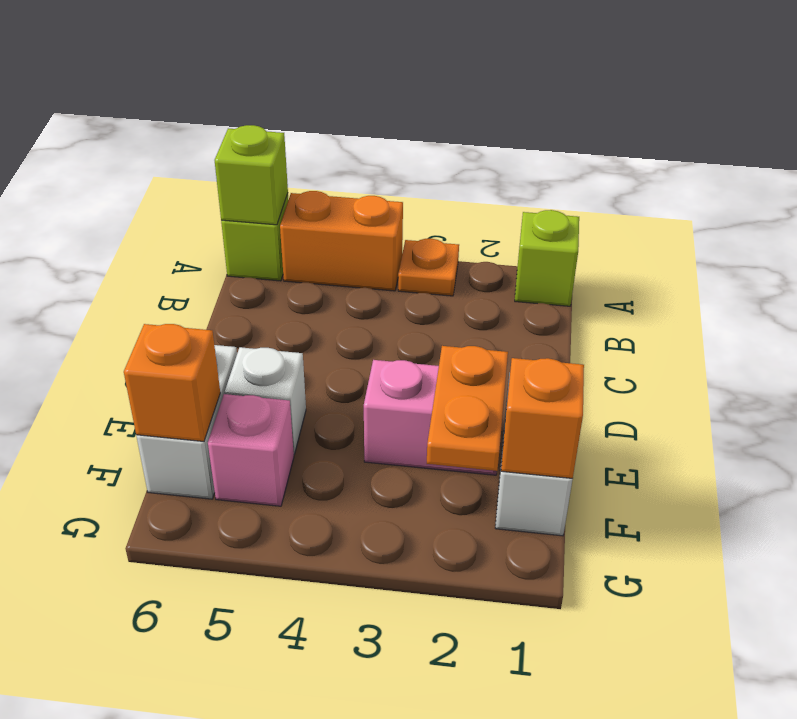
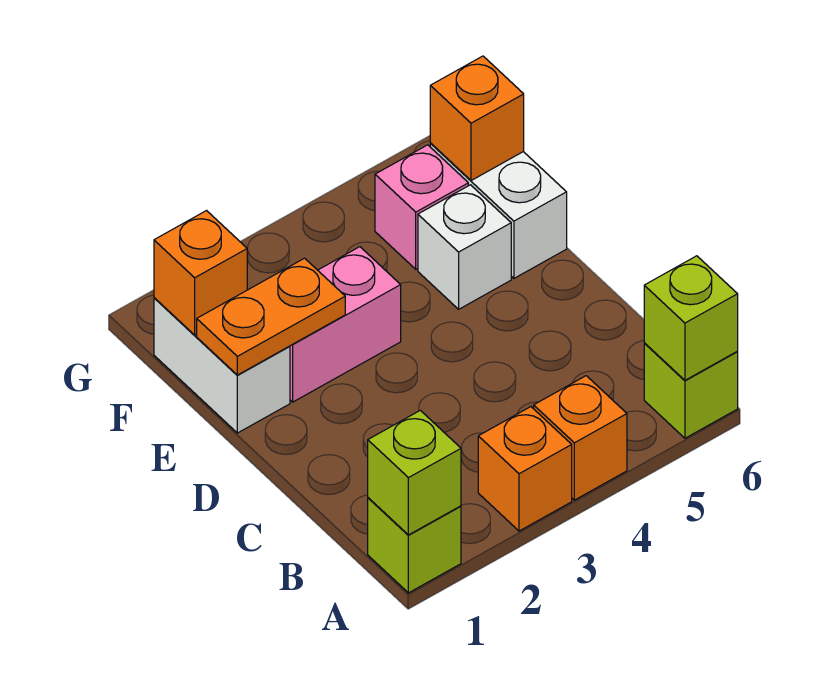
none -> lime brick A1 level 2
orange plate A3 level 1 -> orange brick A3 level 1
orange brick A4:A5 level 1 -> orange brick A4 level 1
orange plate E2:F2 level 2 -> orange plate E1:E2 level 2

